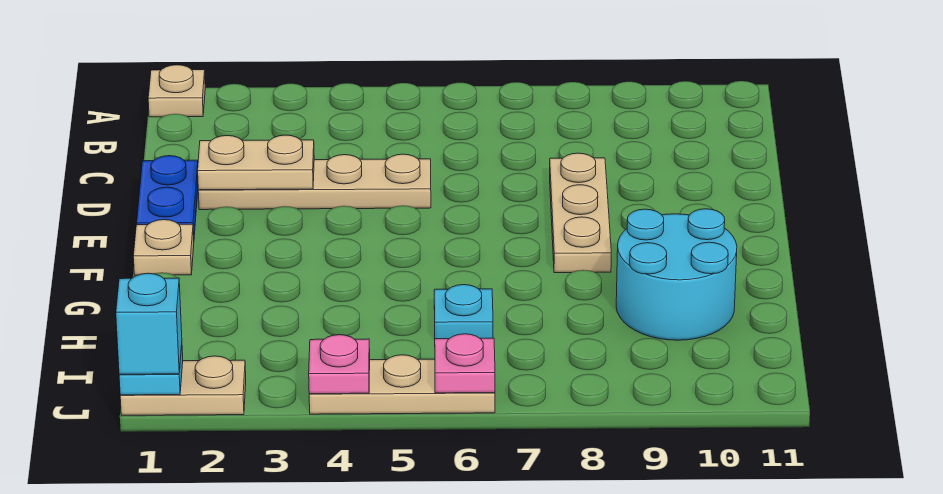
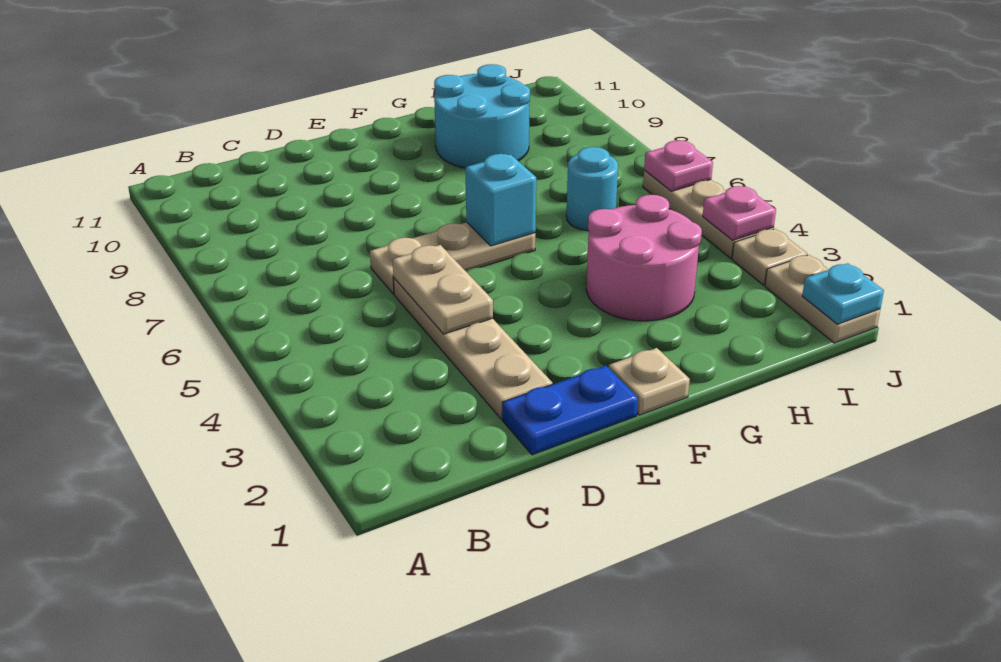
tan plate A1 level 1 -> tan plate J3 level 1
tan plate D2:D3 level 2 -> tan plate D4:D5 level 2
tan plate D8:F8 level 1 -> tan plate D6:F6 level 1
none -> pink round brick G3:H4 level 1
cyan plate H6 level 1 -> cyan round brick H6 level 1
cyan brick J1 level 3 -> cyan brick F6 level 2

